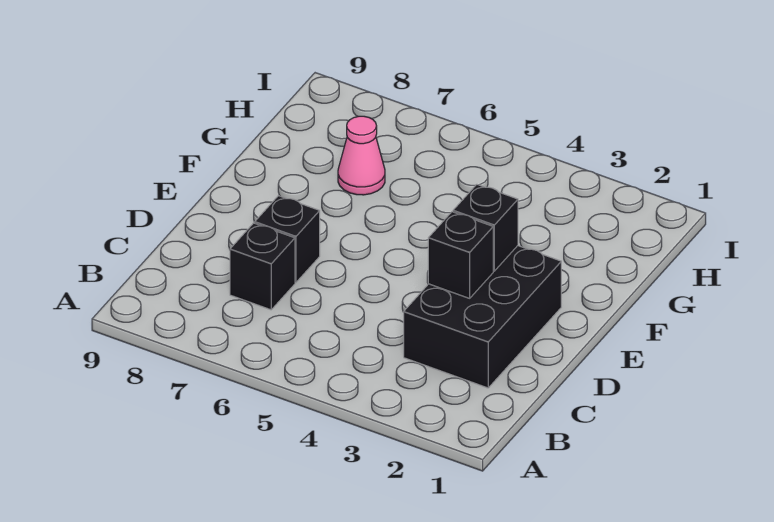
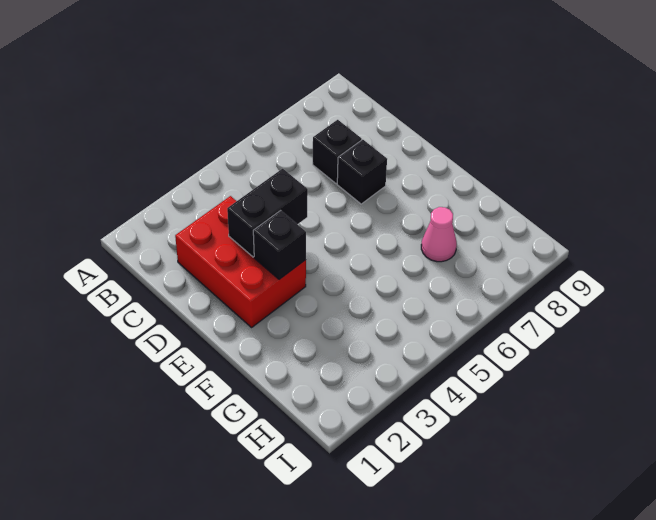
black brick C2:E3 level 1 -> red brick C2:E3 level 1
black brick D3 level 2 -> black brick D3:D4 level 2

